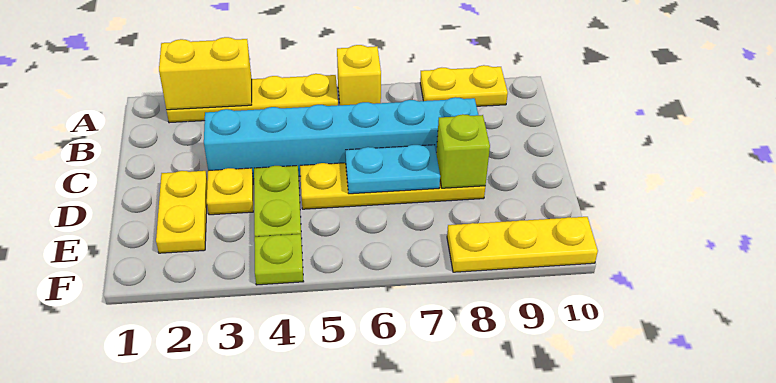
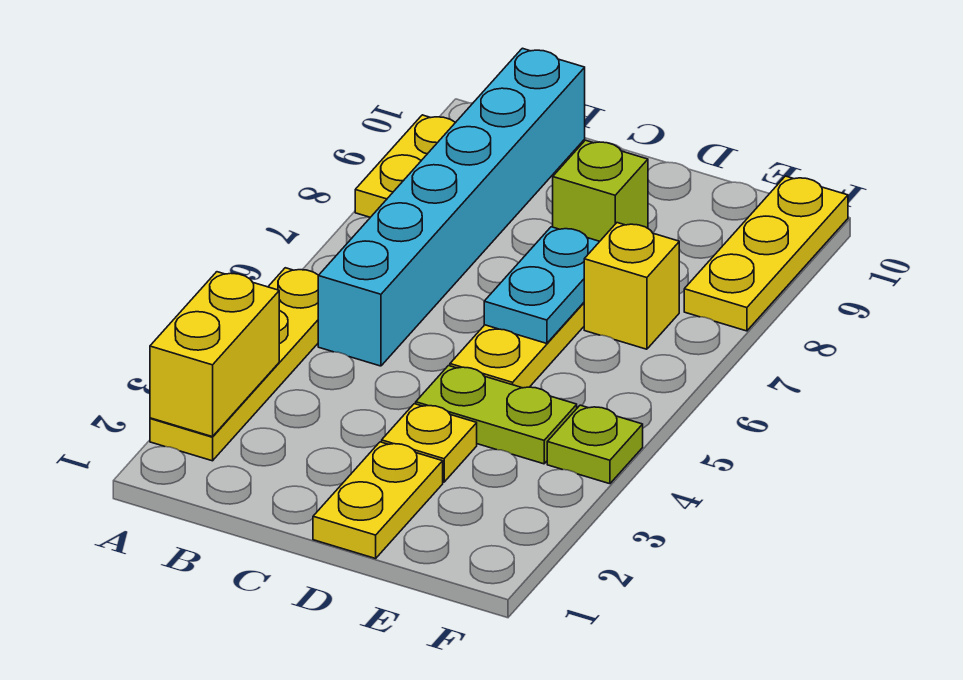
yellow brick A6 level 1 -> yellow brick E7 level 1
cyan brick C3:C8 level 1 -> cyan brick B5:B10 level 1
yellow plate D2:E2 level 1 -> yellow plate D1:D2 level 1

